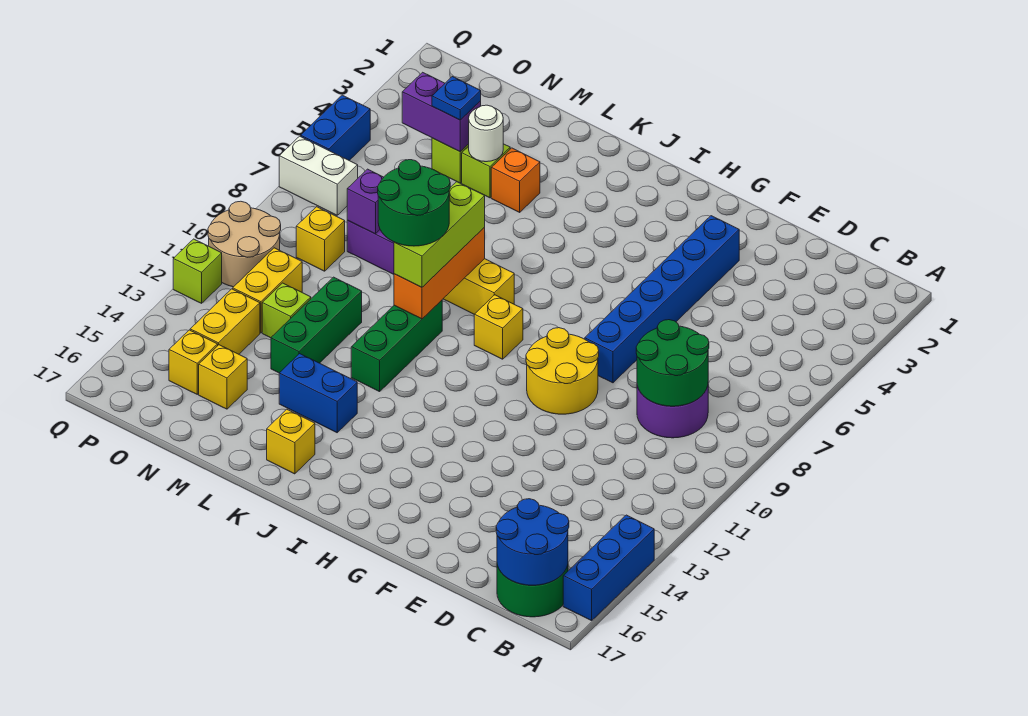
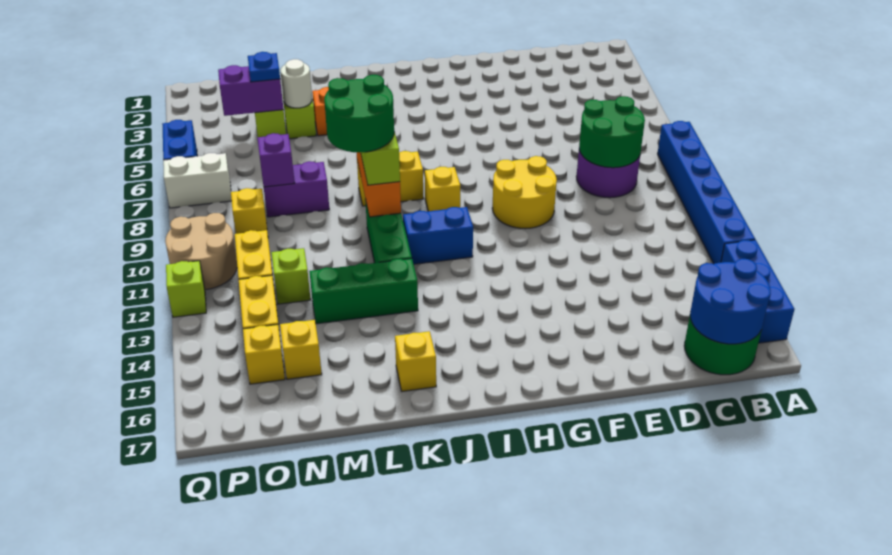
blue brick F3:F8 level 1 -> blue brick A8:A13 level 1
blue brick K14:L14 level 1 -> blue brick I11:J11 level 1
green brick M11:M13 level 1 -> green brick K13:M13 level 1

